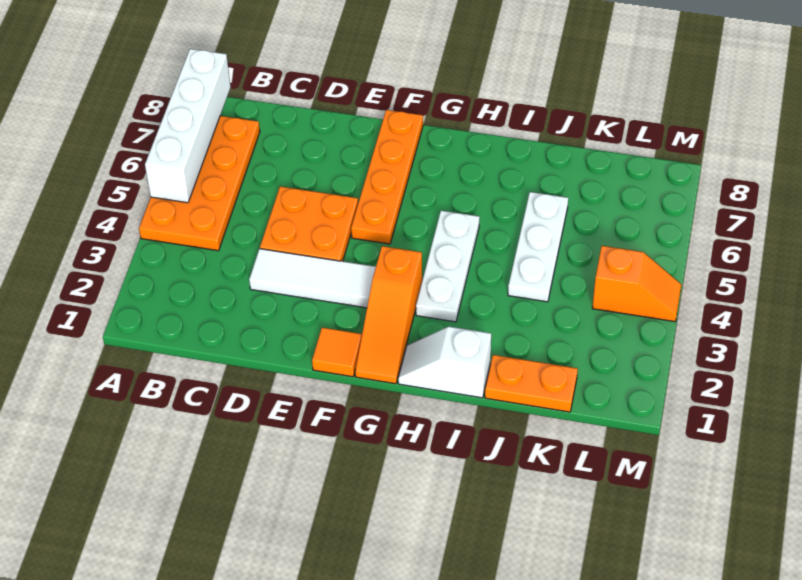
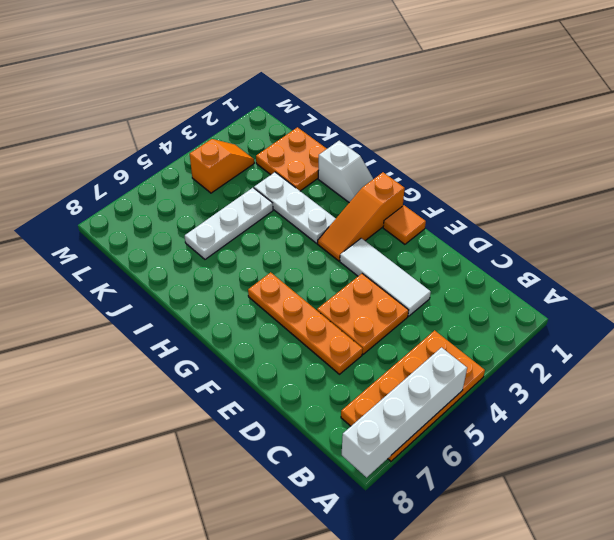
orange plate F5:F8 level 1 -> orange plate D6:G6 level 1
orange slope G1:G3 level 1 top 3 -> orange slope G1:G3 level 1 top 1
white plate H3:H5 level 1 -> white plate H3:J3 level 1
orange plate J1:K1 level 1 -> orange plate J1:K2 level 1
orange slope L4:M4 level 1 top L -> orange slope L3:L4 level 1 top 4

